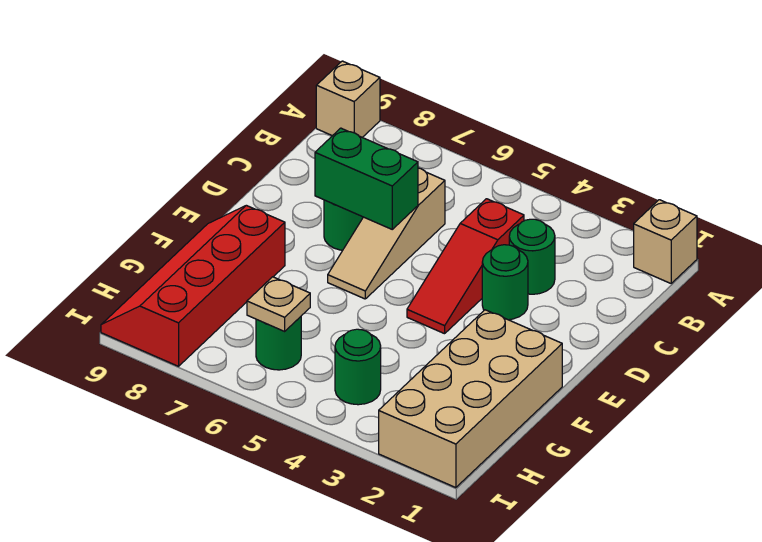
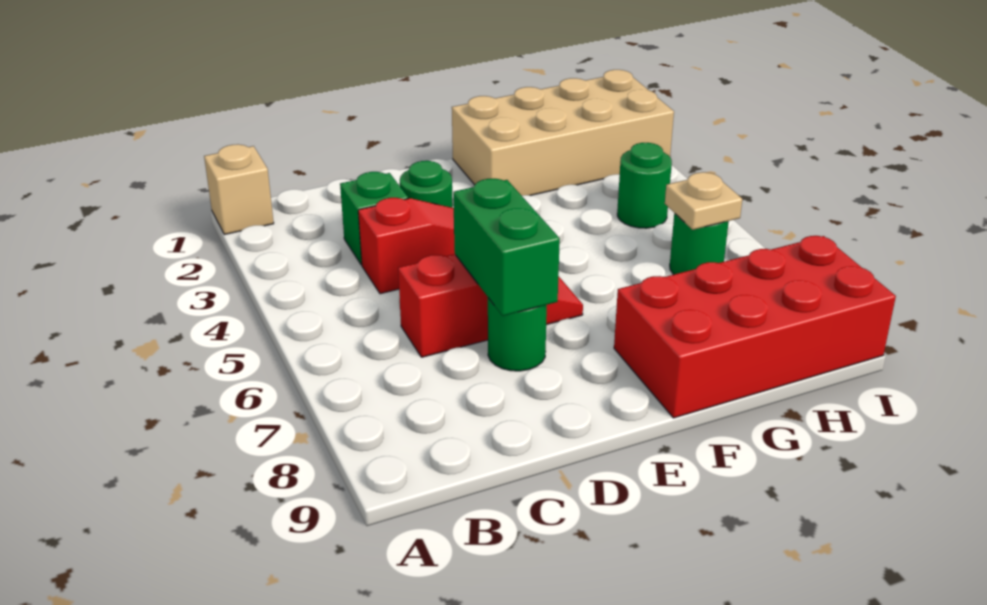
tan brick A9 level 1 -> none
green round brick C3 level 1 -> green brick C3 level 1
tan slope C6:E6 level 1 top C -> red slope C6:E6 level 1 top C
red slope F8:I9 level 1 top 8 -> red brick F8:I9 level 1

